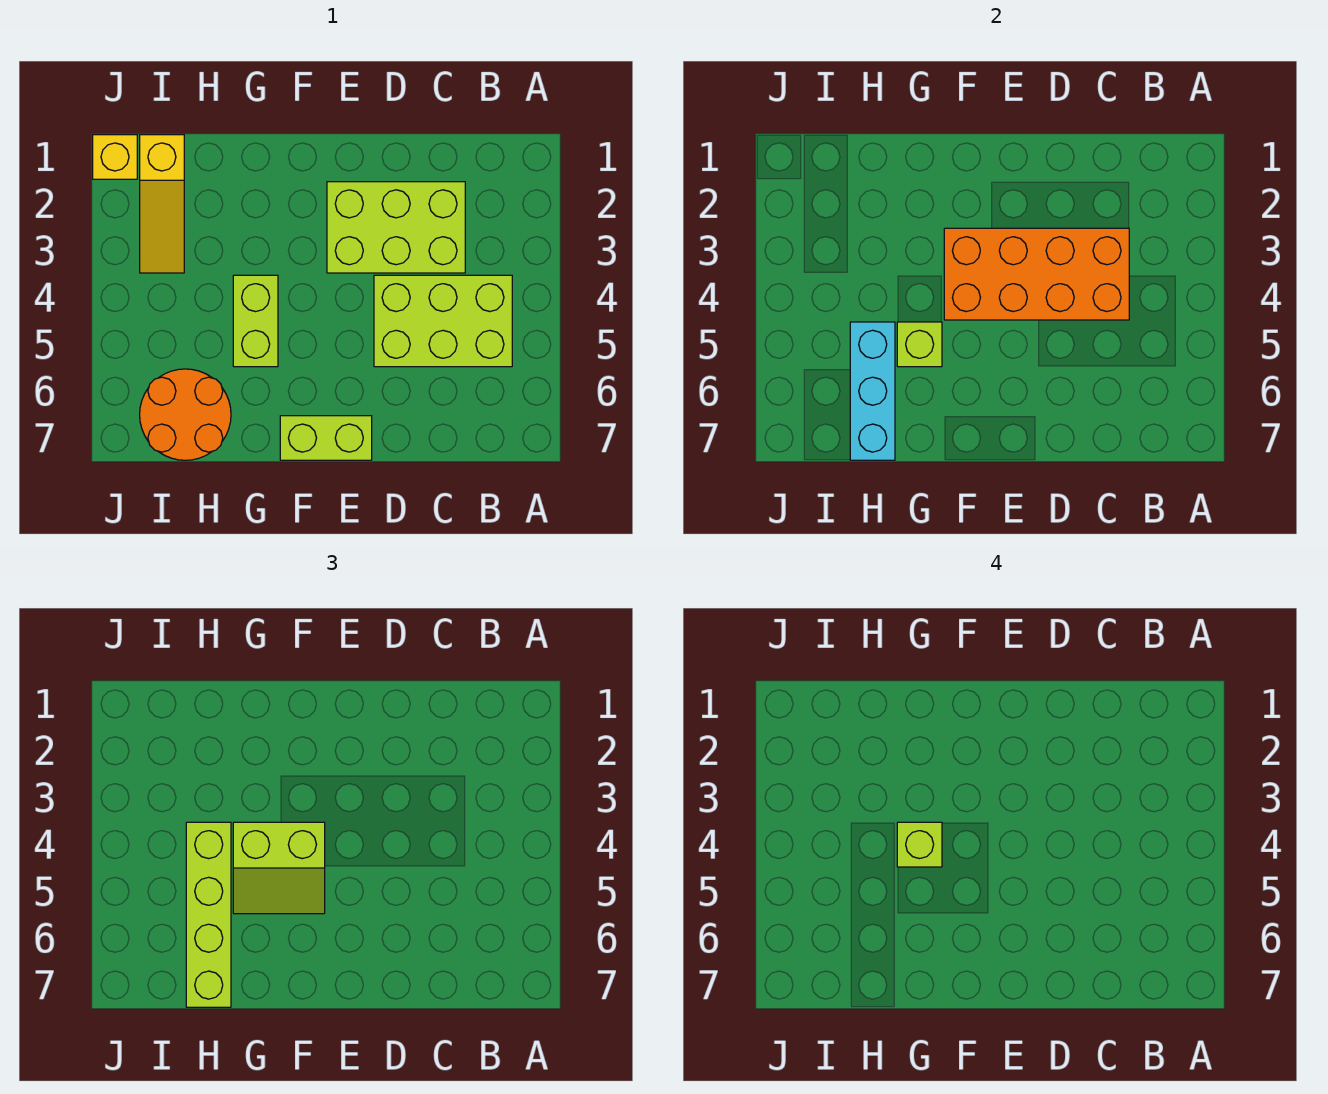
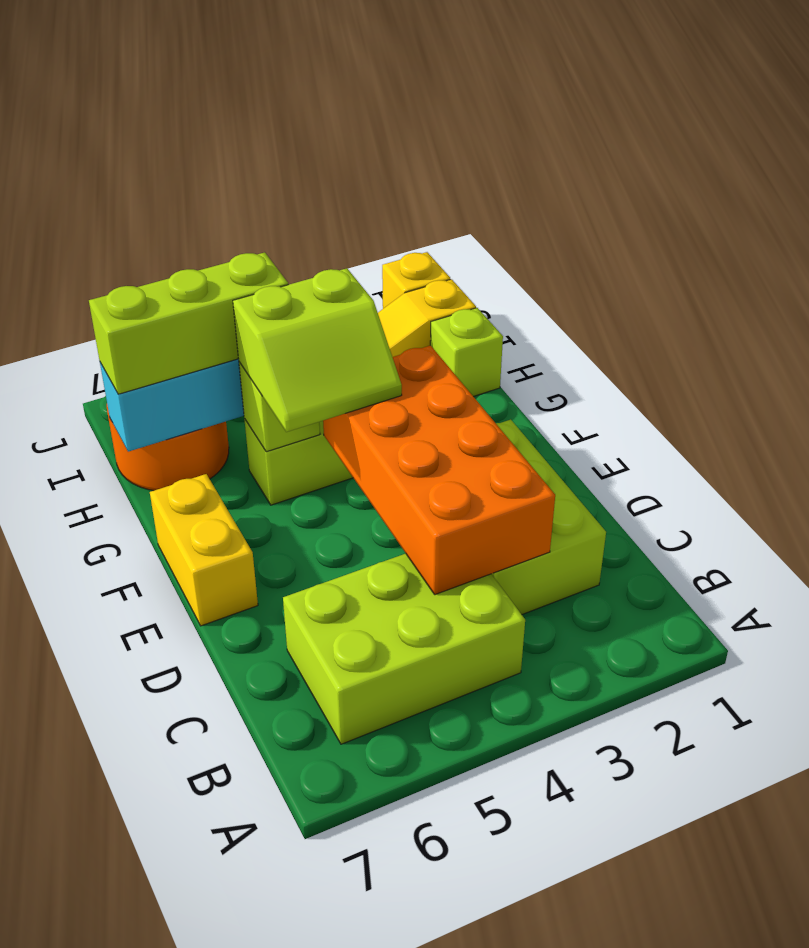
lime brick B4:D5 level 1 -> lime brick B4:C6 level 1
lime brick E7:F7 level 1 -> yellow brick E7:F7 level 1
lime slope F4:G5 level 3 top 4 -> lime slope F4:G5 level 3 top G
lime brick G4 level 4 -> lime brick H1 level 1
lime brick H4:H7 level 3 -> lime brick H5:H7 level 3

